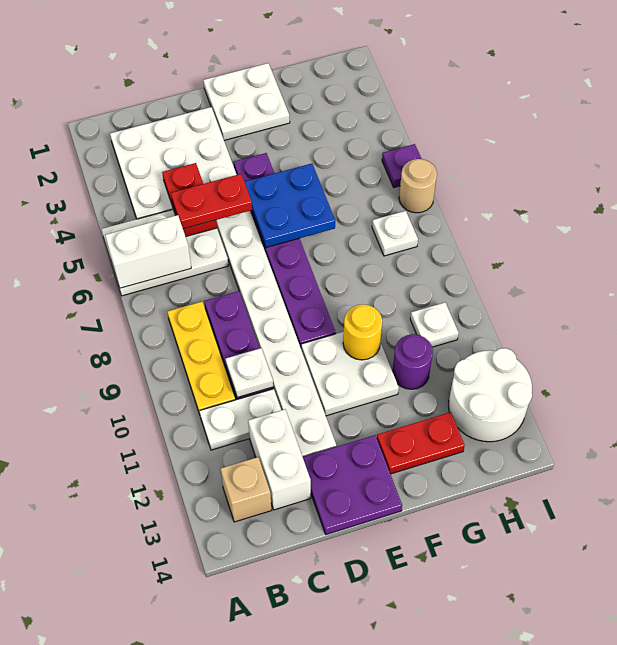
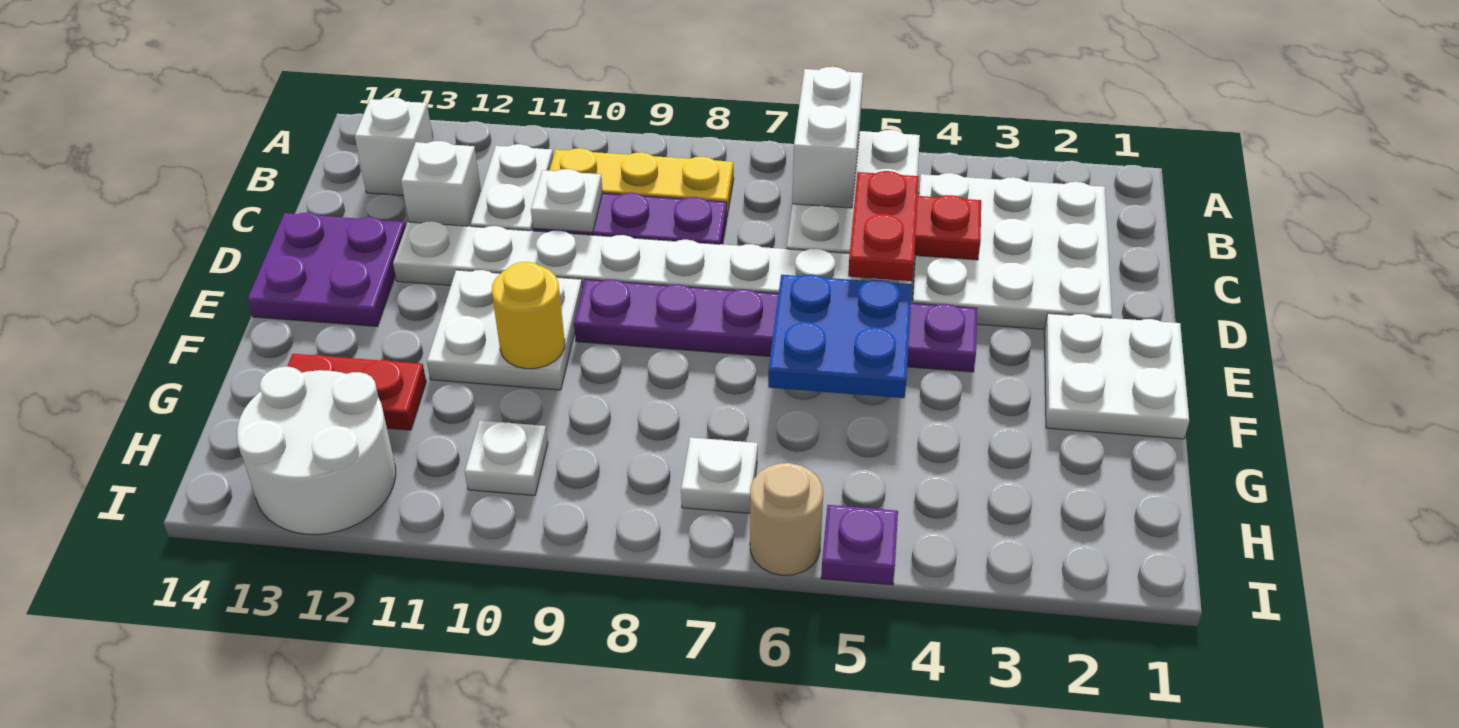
tan brick B13 level 1 -> white brick B13 level 1
white brick C12:C13 level 1 -> white brick C12 level 1
red plate F13:G13 level 1 -> red plate G12:G13 level 1
purple round brick G11 level 1 -> none

